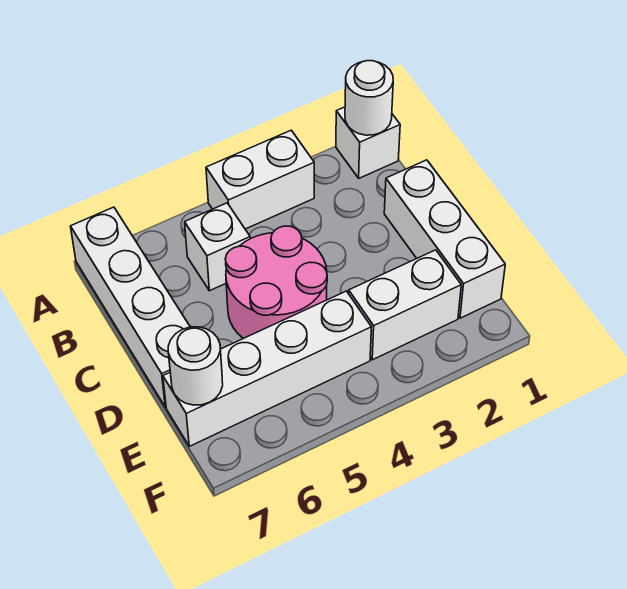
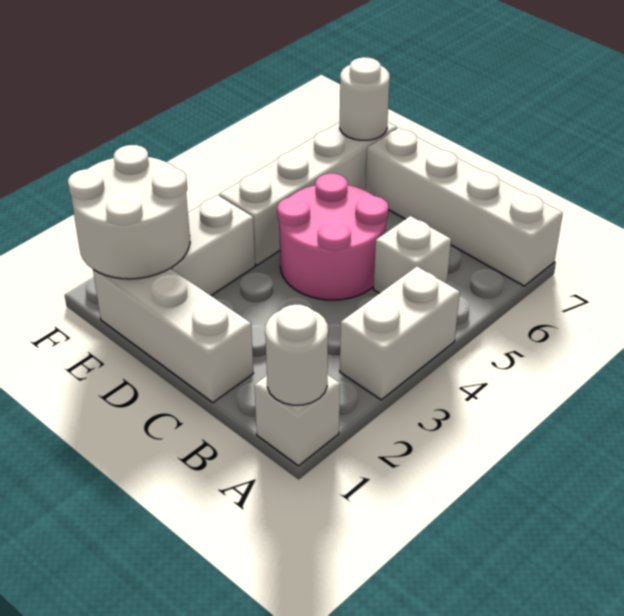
none -> white round brick E1:F2 level 2

